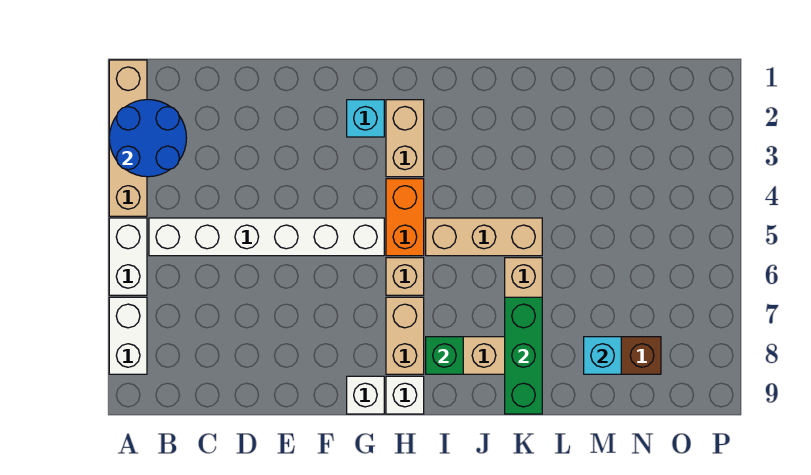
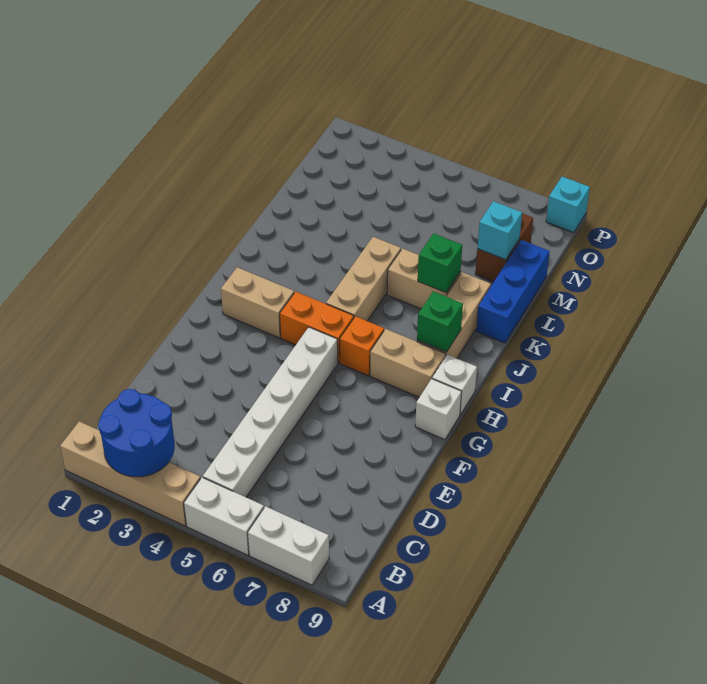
cyan brick G2 level 1 -> cyan brick P9 level 1
tan brick H6 level 1 -> orange brick H6 level 1
green brick K7:K9 level 2 -> green brick K7 level 2
none -> blue brick K9:M9 level 1

